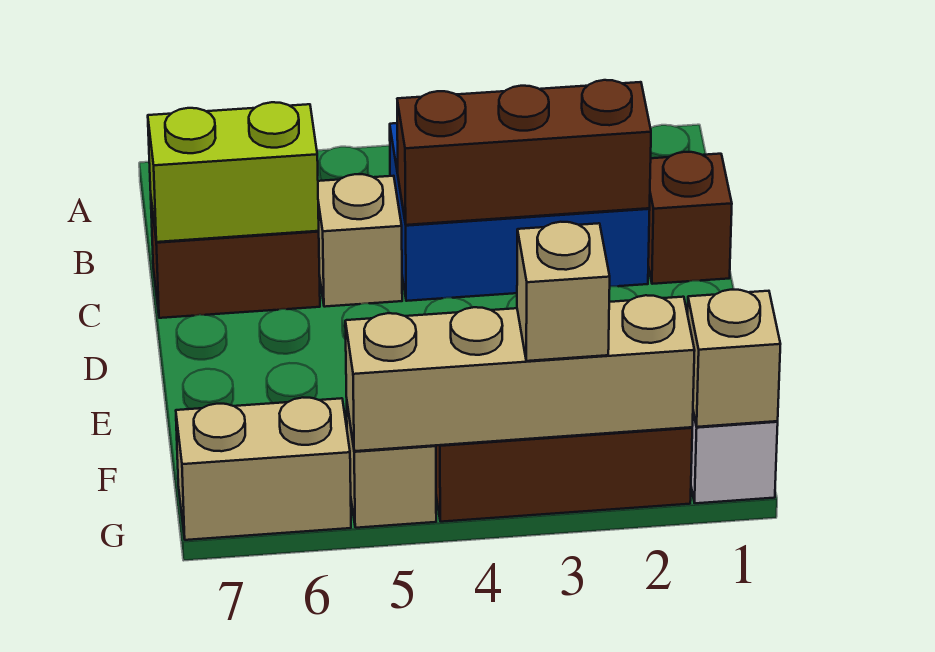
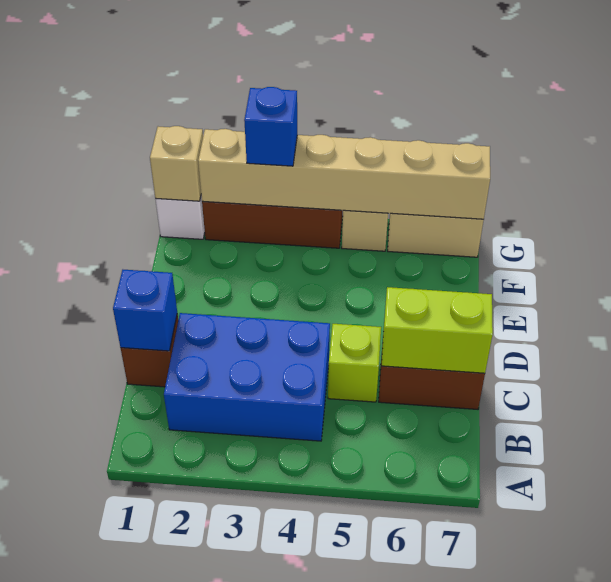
none -> blue brick C1 level 2
brown brick C2:C4 level 2 -> none
tan brick C5 level 1 -> lime brick C5 level 1
tan brick G2:G5 level 2 -> tan brick G2:G7 level 2
tan brick G3 level 3 -> blue brick G3 level 3

